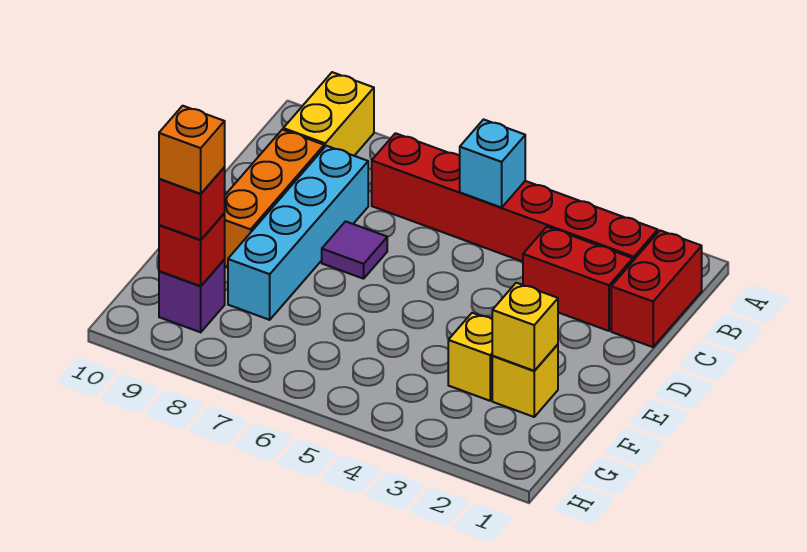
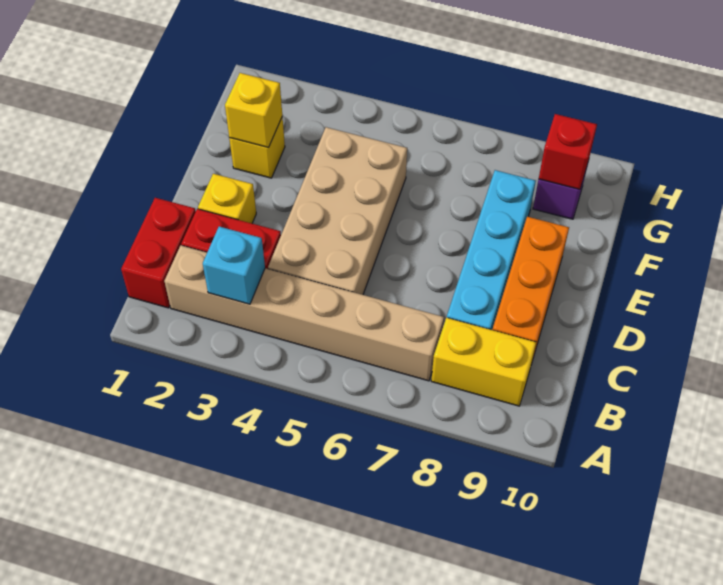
yellow brick A9:B9 level 1 -> yellow brick B8:B9 level 1
red brick B2:B7 level 1 -> tan brick B2:B7 level 1
cyan brick B5 level 2 -> cyan brick B3 level 2
none -> tan brick C4:F5 level 1
purple tile D7 level 1 -> none
yellow brick F3 level 1 -> yellow brick D2 level 1
red brick G9 level 3 -> none
orange brick G9 level 4 -> none

